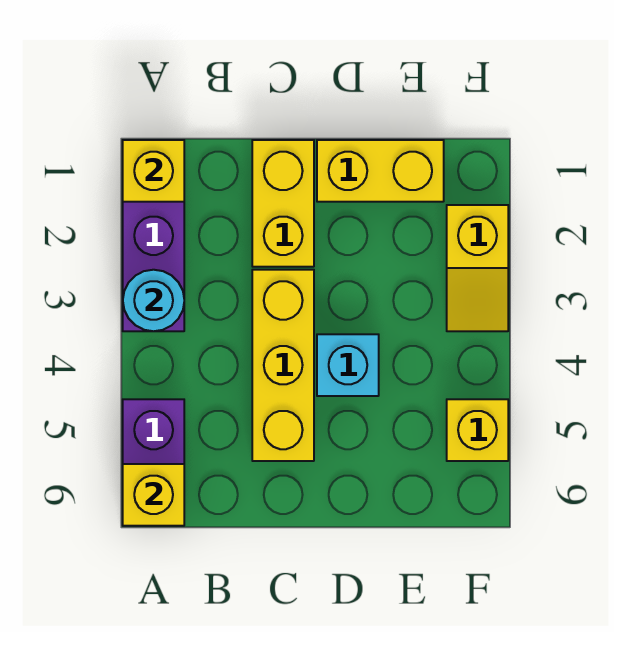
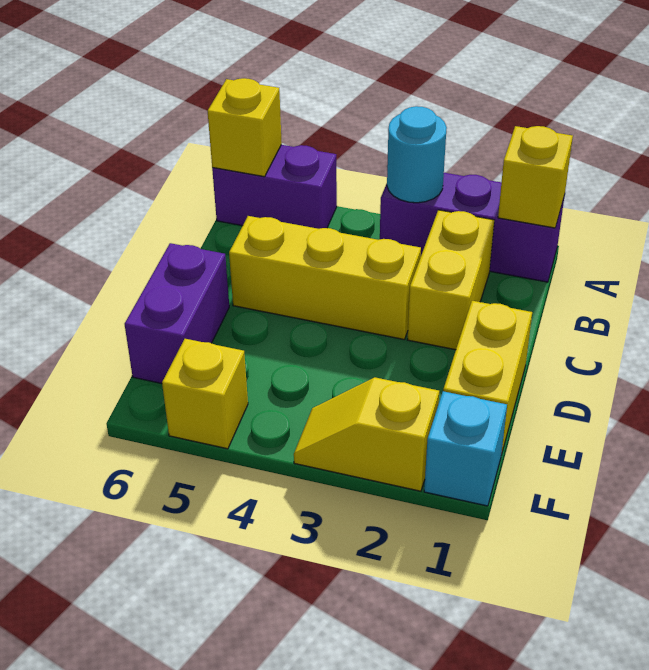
yellow brick C1:C2 level 1 -> yellow brick B2:C2 level 1
cyan brick D4 level 1 -> cyan brick F1 level 1
none -> purple brick D6:E6 level 1

